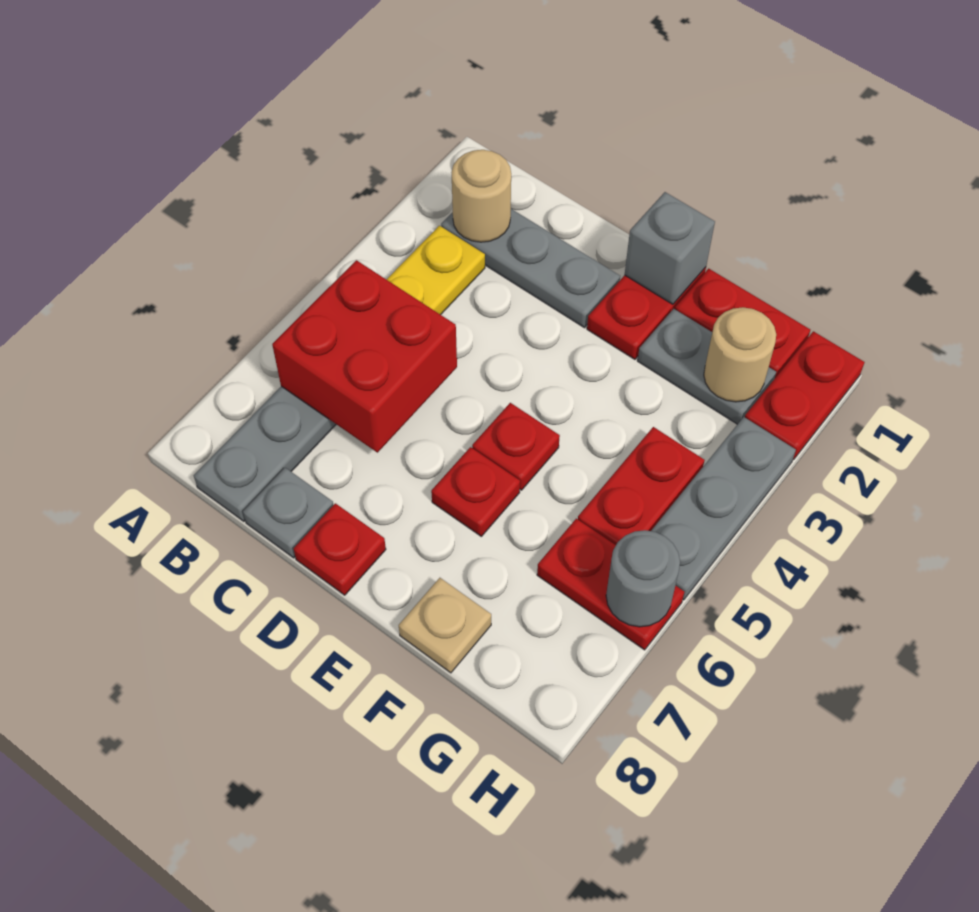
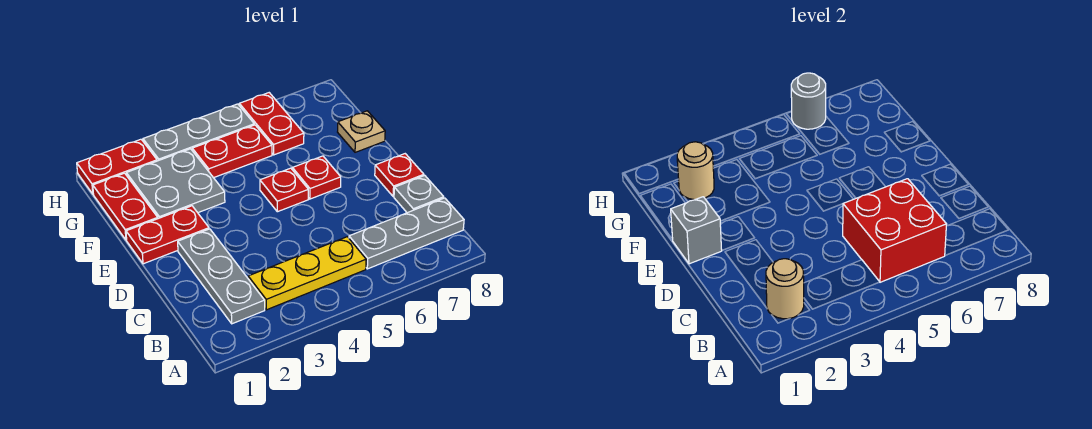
grey plate F2:G2 level 1 -> grey plate F2:G3 level 1

